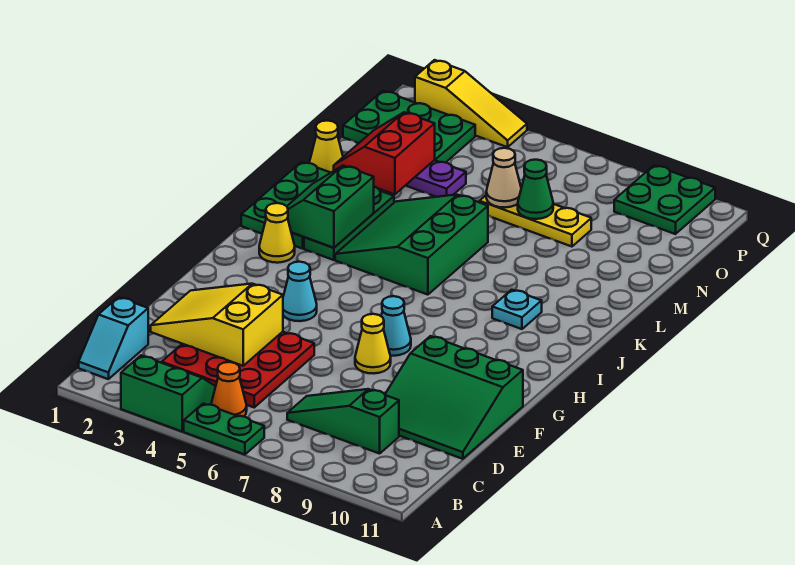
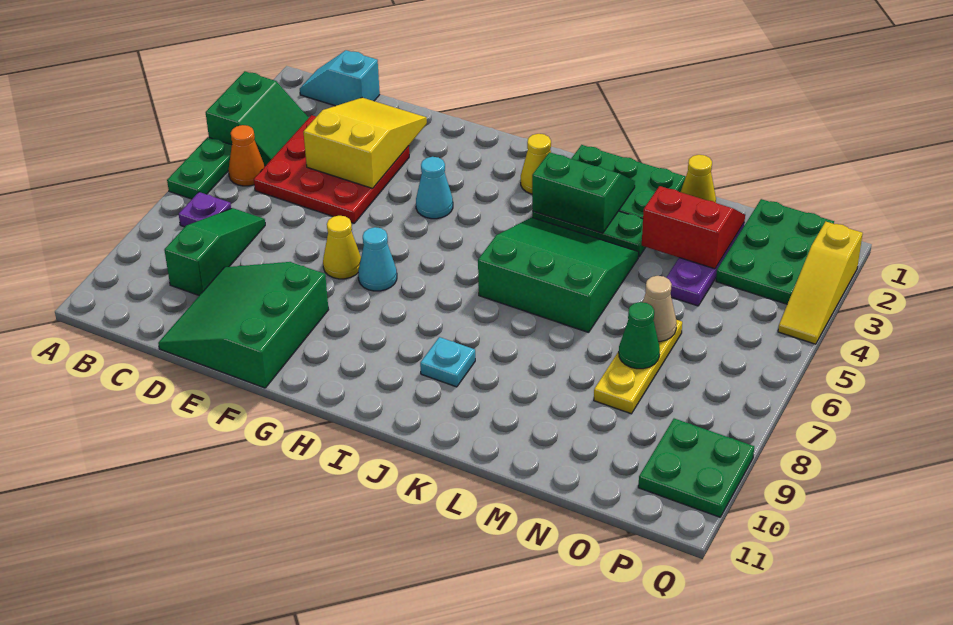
none -> purple plate B7 level 1

